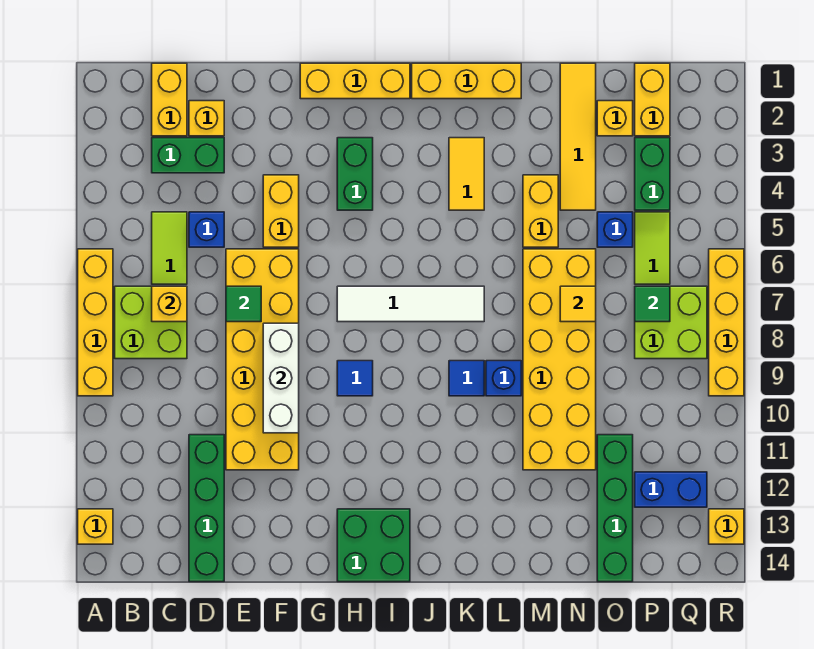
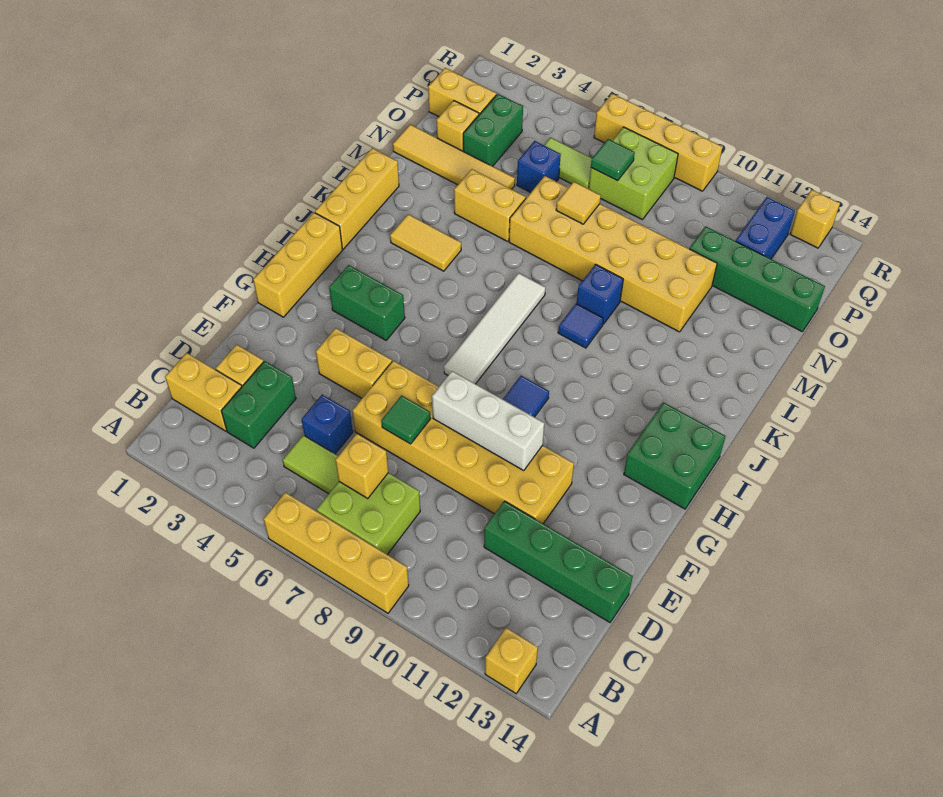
green brick P3:P4 level 1 -> green brick O3:P3 level 1

